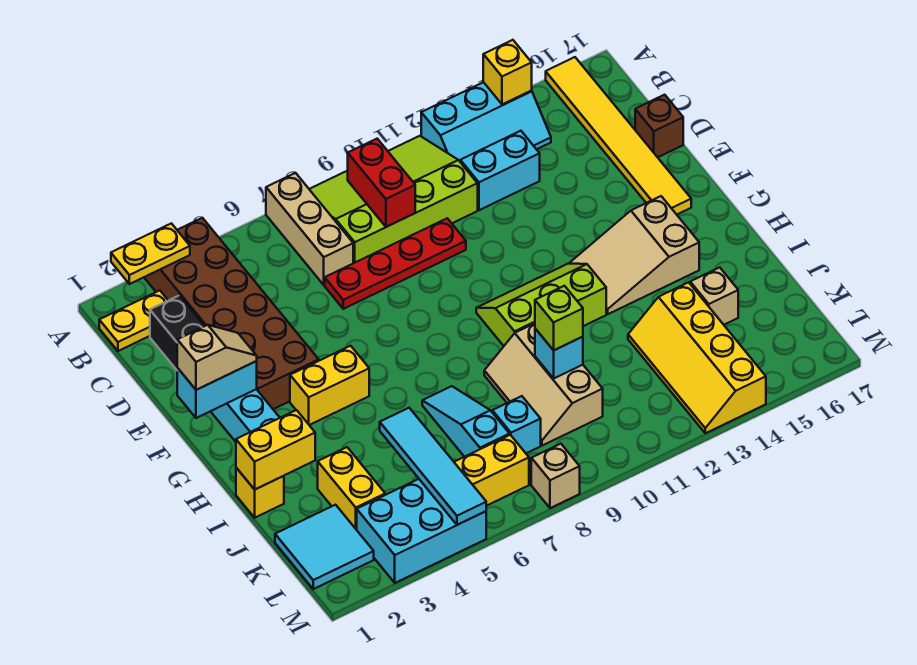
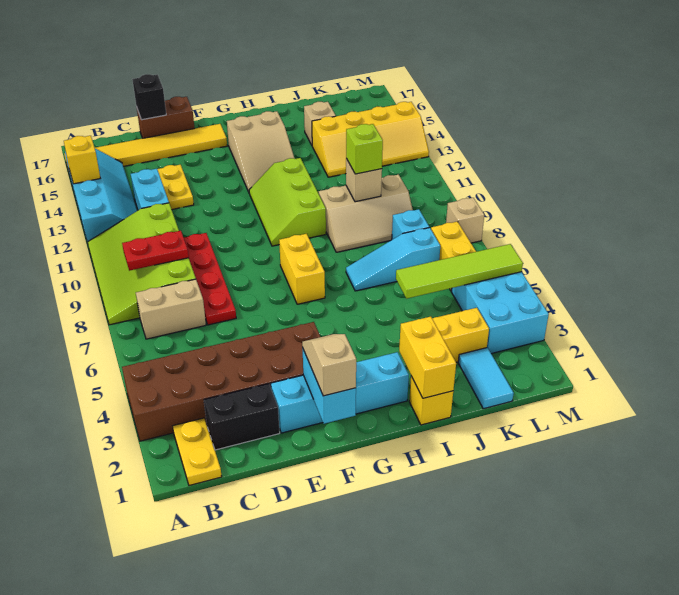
yellow plate A2:A3 level 2 -> yellow plate D13:D14 level 1
tan brick A7:C7 level 1 -> tan brick B7:C7 level 1
cyan slope A12:B14 level 1 top A -> cyan slope A12:B15 level 1 top A
red brick B9:C9 level 2 -> red plate B9:C9 level 2
brown brick D17 level 1 -> brown brick D17:E17 level 1
none -> black brick D17 level 2
yellow brick G4:G5 level 1 -> yellow brick G7:G8 level 1
cyan tile J5:M5 level 2 -> lime tile J5:M5 level 2
cyan brick J10 level 2 -> tan brick J10 level 2
cyan tile K1:L2 level 1 -> cyan tile K1:K2 level 1

